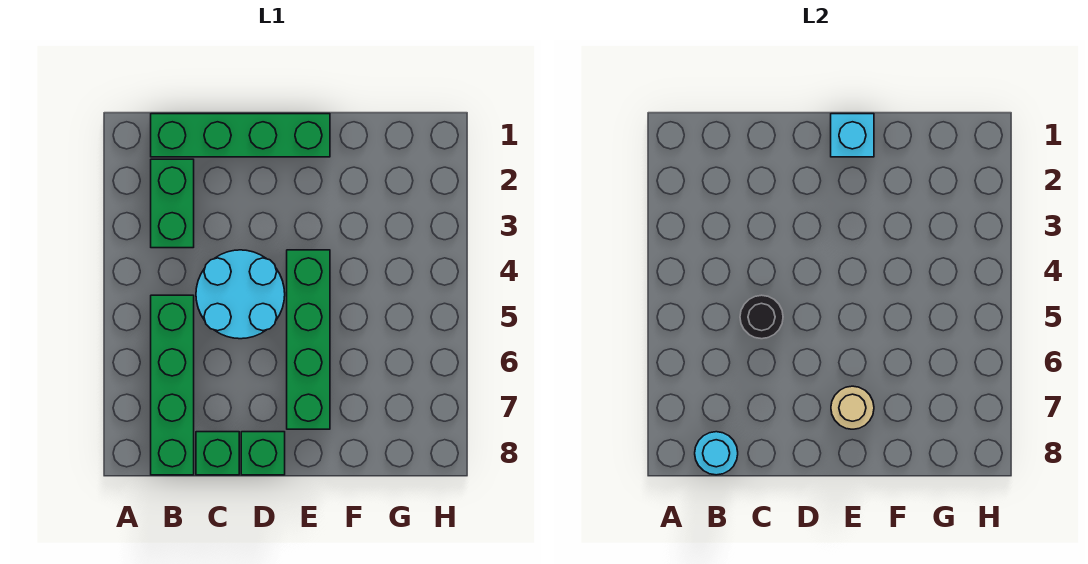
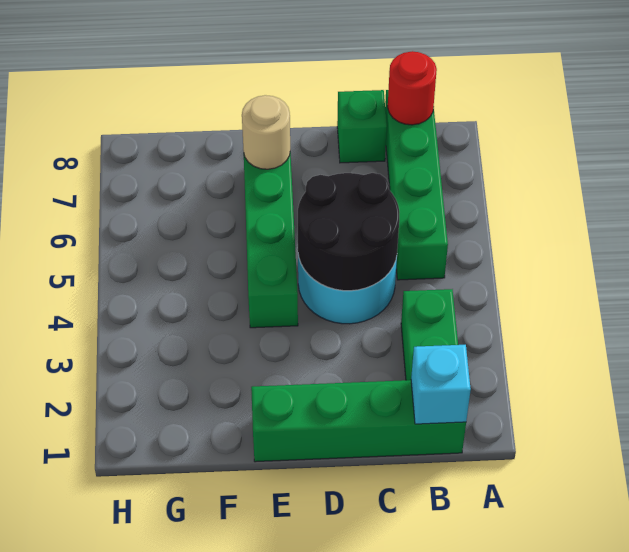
cyan round brick B8 level 2 -> red round brick B8 level 2
black round brick C5 level 2 -> black round brick C4:D5 level 2
green brick D8 level 1 -> none
cyan brick E1 level 2 -> cyan brick B1 level 2

